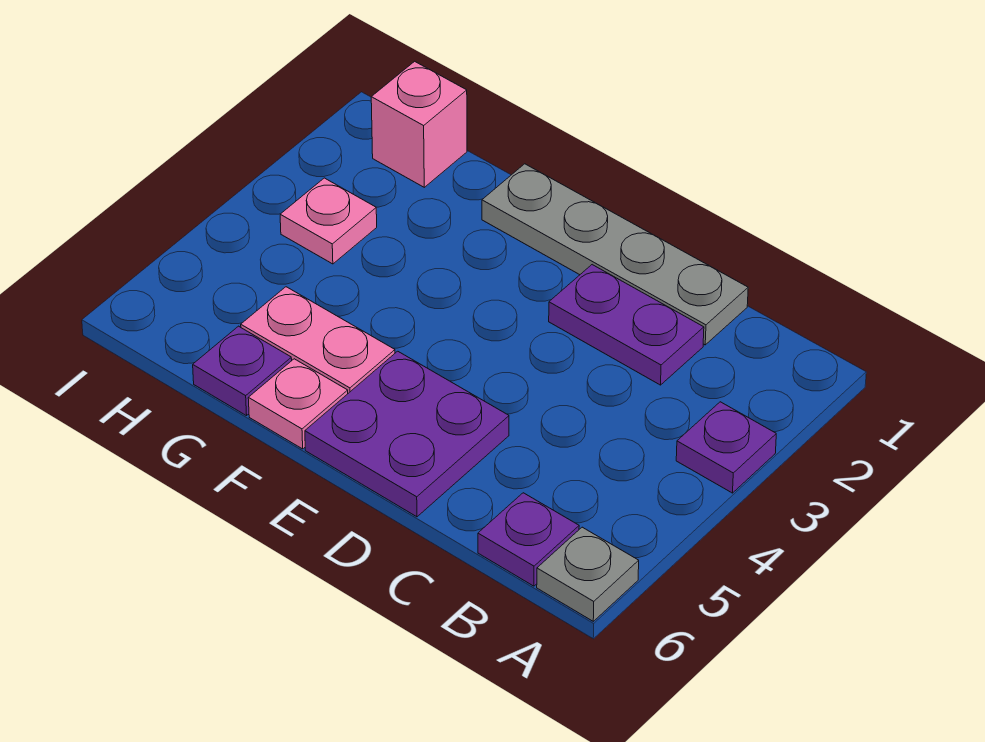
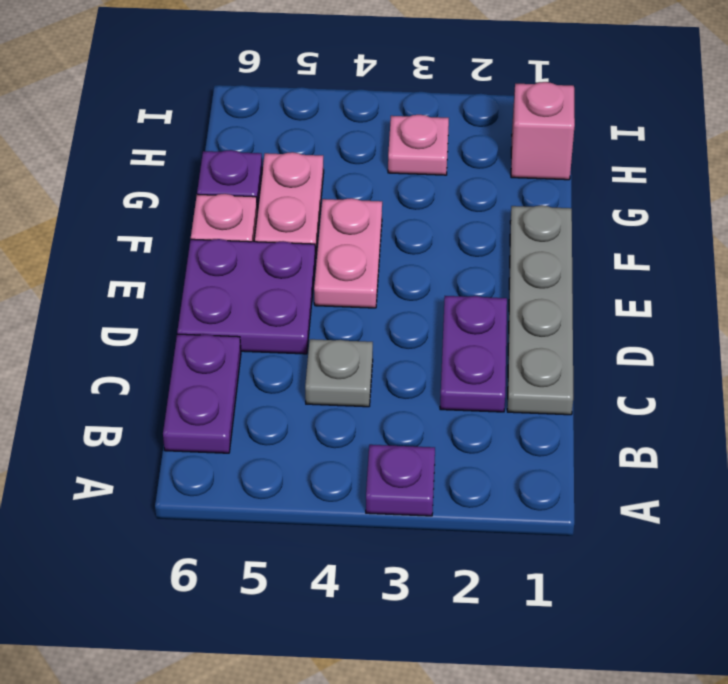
grey plate A6 level 1 -> grey plate C4 level 1
purple plate B6 level 1 -> purple plate B6:C6 level 1
none -> pink plate E4:F4 level 1

